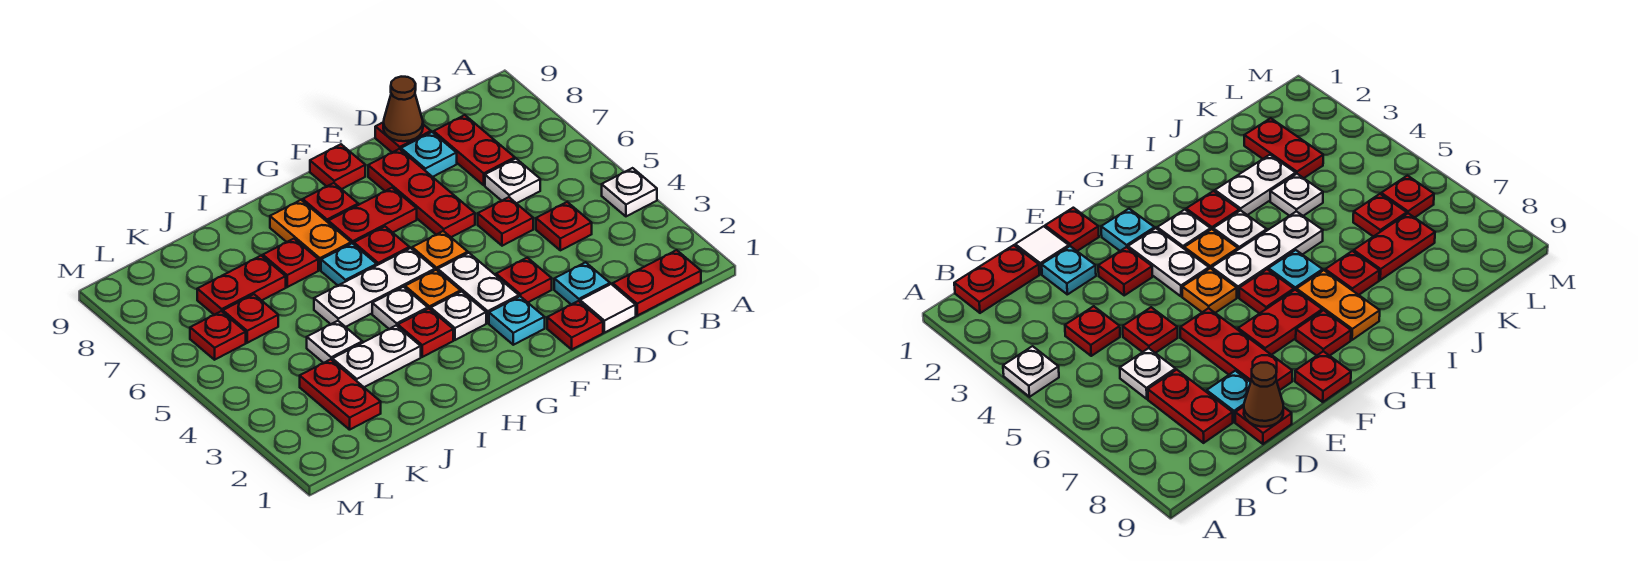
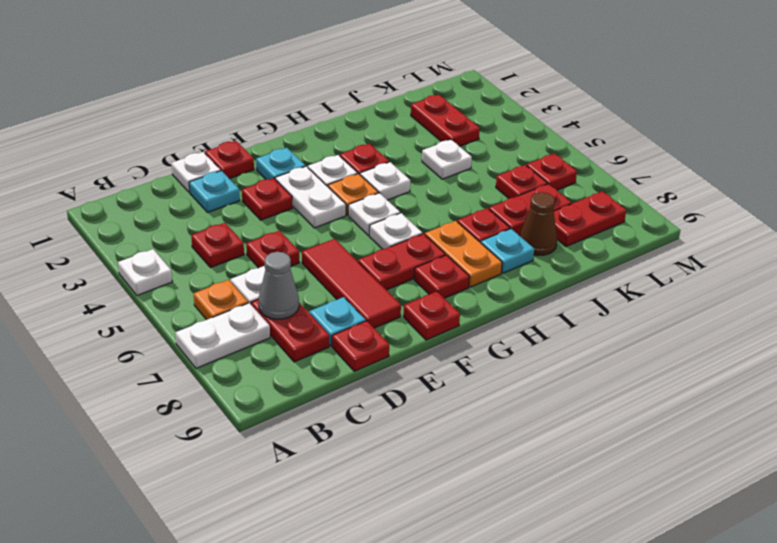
red plate B1:C1 level 1 -> red plate K8:L8 level 1
none -> grey cone C7 level 2
white tile D1 level 1 -> white plate D1 level 1
brown cone D9 level 2 -> brown cone J8 level 1
red plate E6:E8 level 1 -> red tile E6:E8 level 1
orange plate F5 level 1 -> orange plate B6 level 1
white plate G5:I5 level 1 -> white plate G5 level 1
red plate G6 level 1 -> white plate G6 level 1
cyan plate H6 level 1 -> cyan plate I8 level 1
white plate I3:J3 level 1 -> white plate A7:B7 level 1

